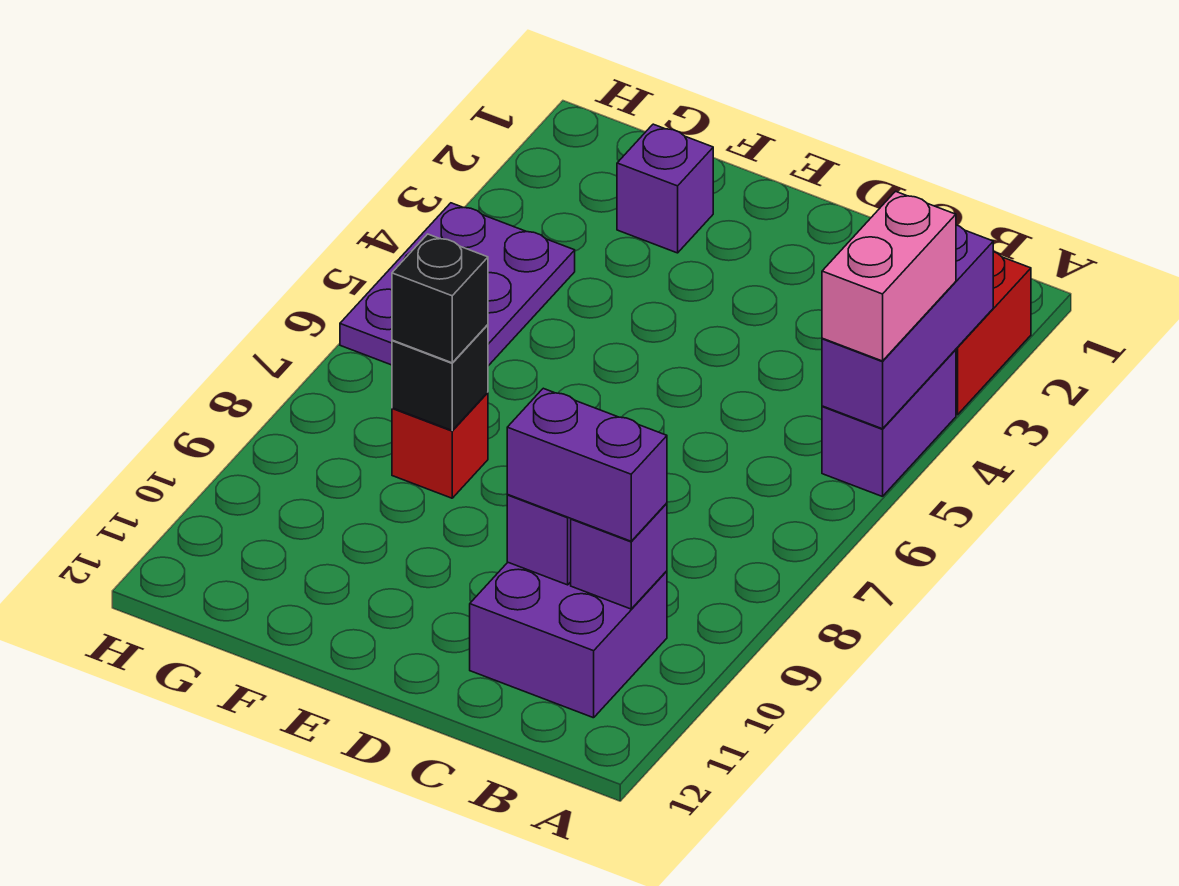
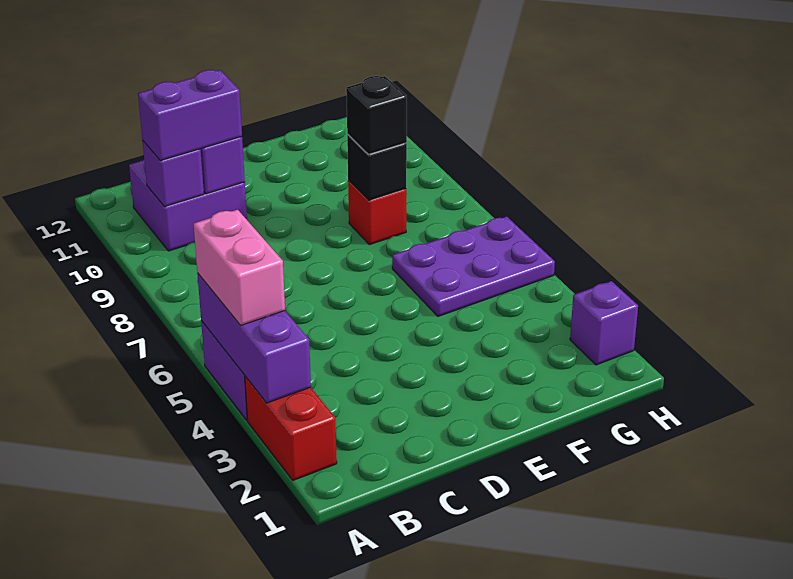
purple brick F2 level 1 -> purple brick H2 level 1
purple plate G4:H6 level 1 -> purple plate F5:H6 level 1

